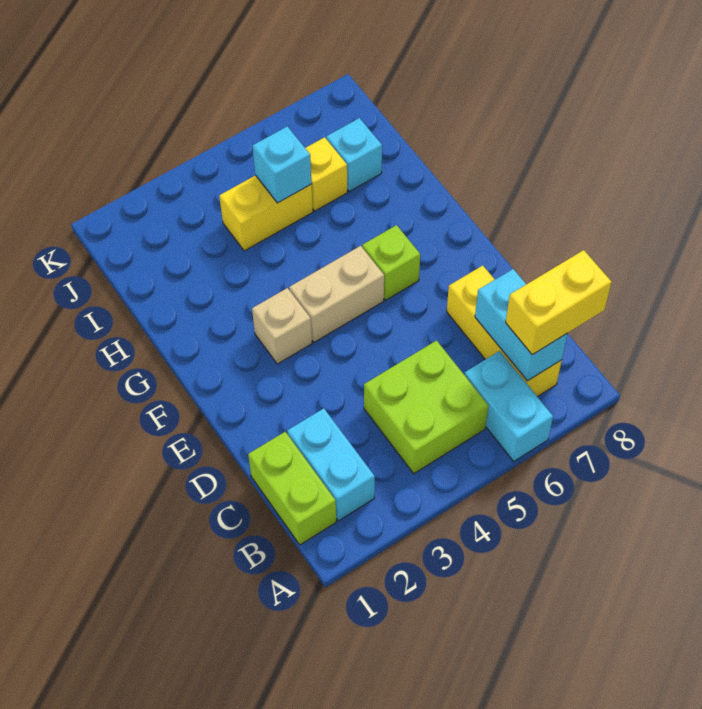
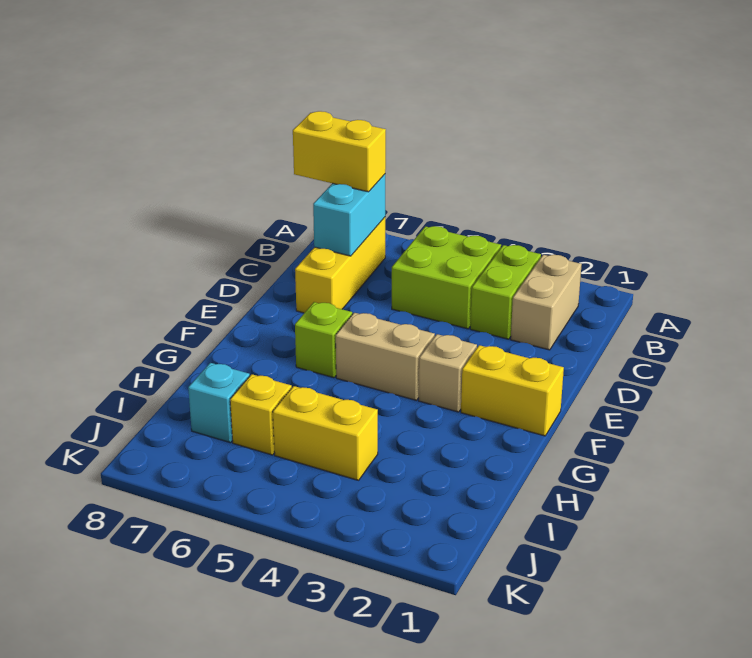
cyan brick A6:B6 level 1 -> none
lime brick B1:C1 level 1 -> lime brick B3:C3 level 1
cyan brick B2:C2 level 1 -> tan brick B2:C2 level 1
none -> yellow brick F1:F2 level 1
cyan brick I5 level 2 -> none

